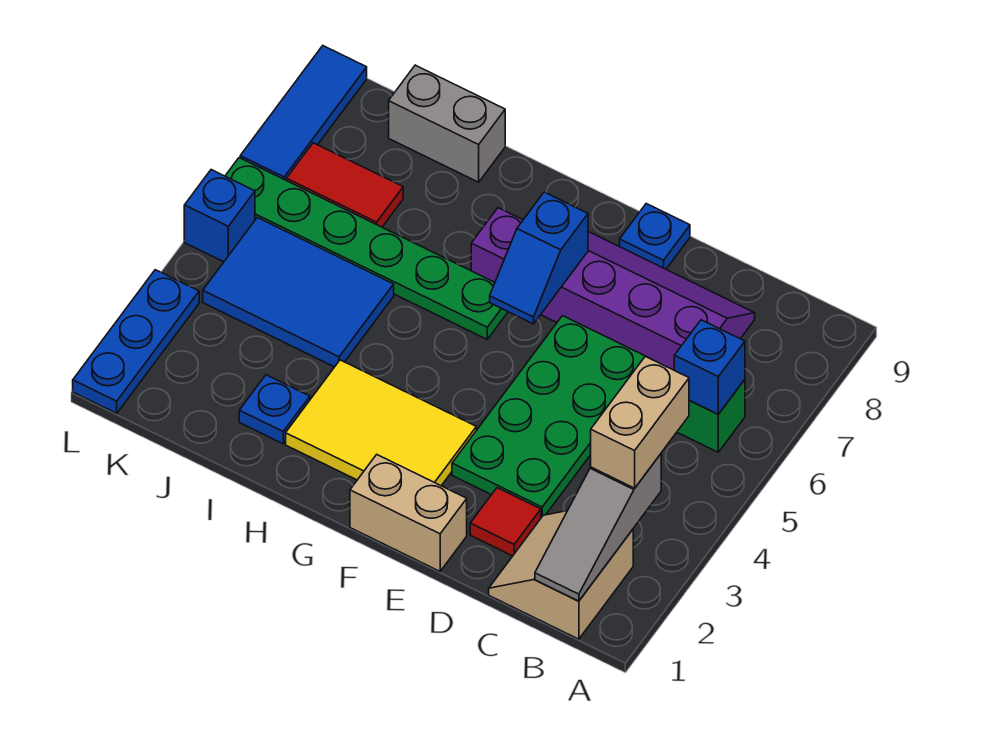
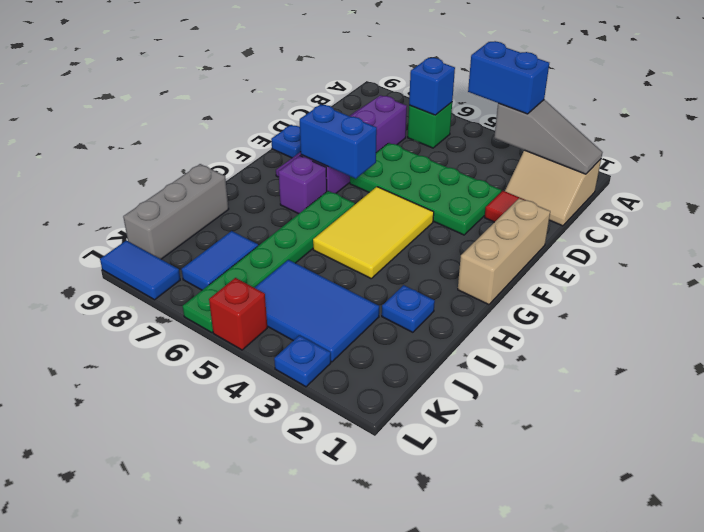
tan brick B3:B4 level 3 -> blue brick B3:B4 level 3
tan brick E1:F1 level 1 -> tan brick E1:G1 level 1
yellow tile F2:H3 level 1 -> yellow tile F4:H5 level 1
blue slope F6:F7 level 2 top 7 -> blue brick F6:F7 level 2
blue tile I4:K5 level 1 -> blue tile J3:K5 level 1
grey brick I9:J9 level 1 -> grey brick I9:K9 level 1
red tile J7:K7 level 1 -> blue tile J7:K7 level 1
blue plate L1:L3 level 1 -> blue plate L3 level 1
blue brick L5 level 1 -> red brick L5 level 1
blue tile L7:L9 level 1 -> blue tile L8:L9 level 1

